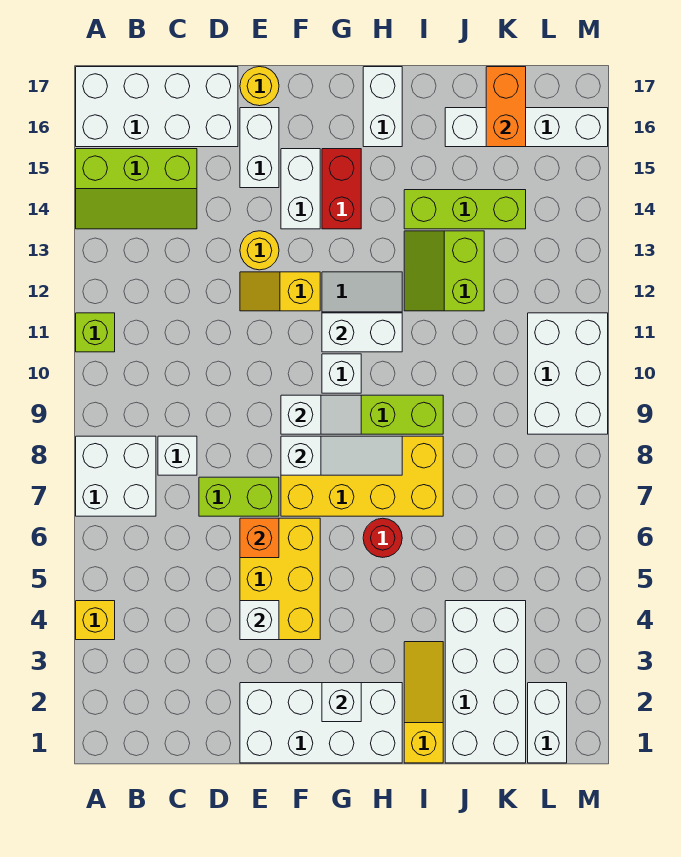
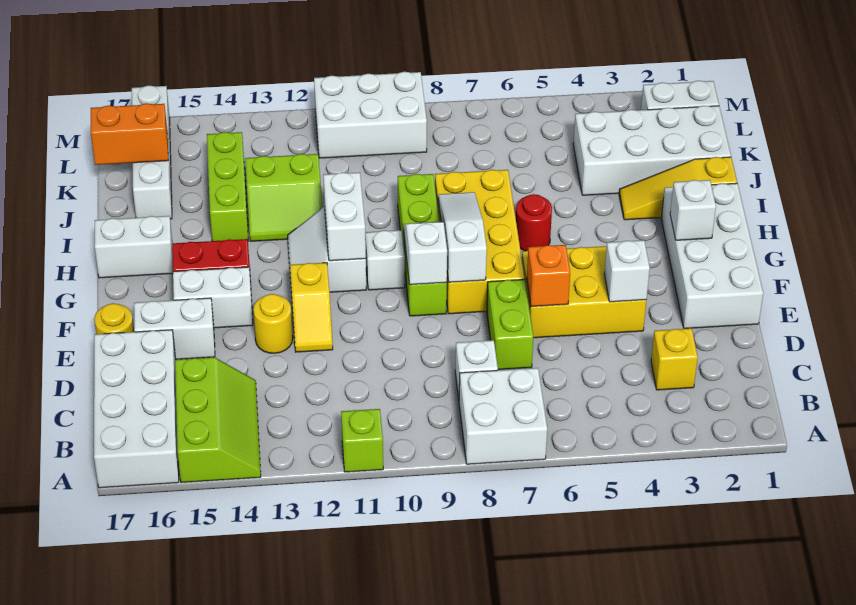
yellow brick A4 level 1 -> yellow brick C3 level 1

